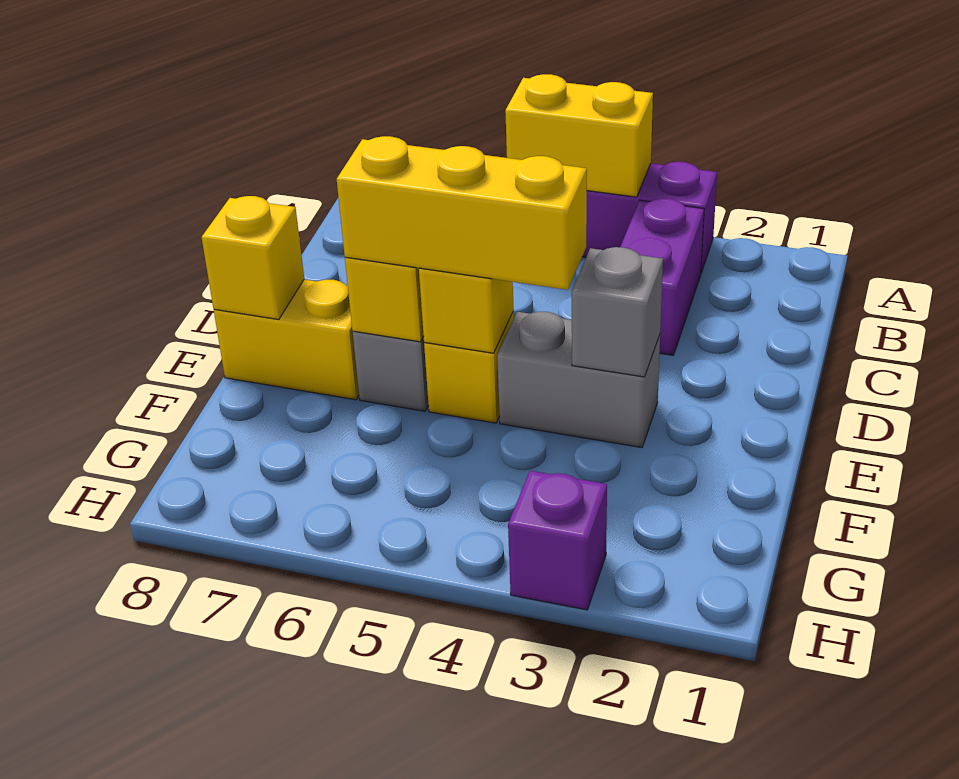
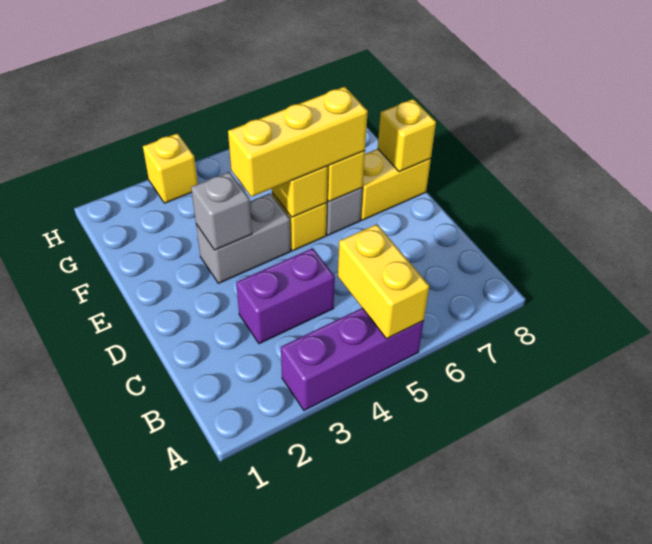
yellow brick A4:A5 level 2 -> yellow brick A5:B5 level 2
purple brick B3:C3 level 1 -> purple brick C3:C4 level 1
purple brick H3 level 1 -> yellow brick H3 level 1

